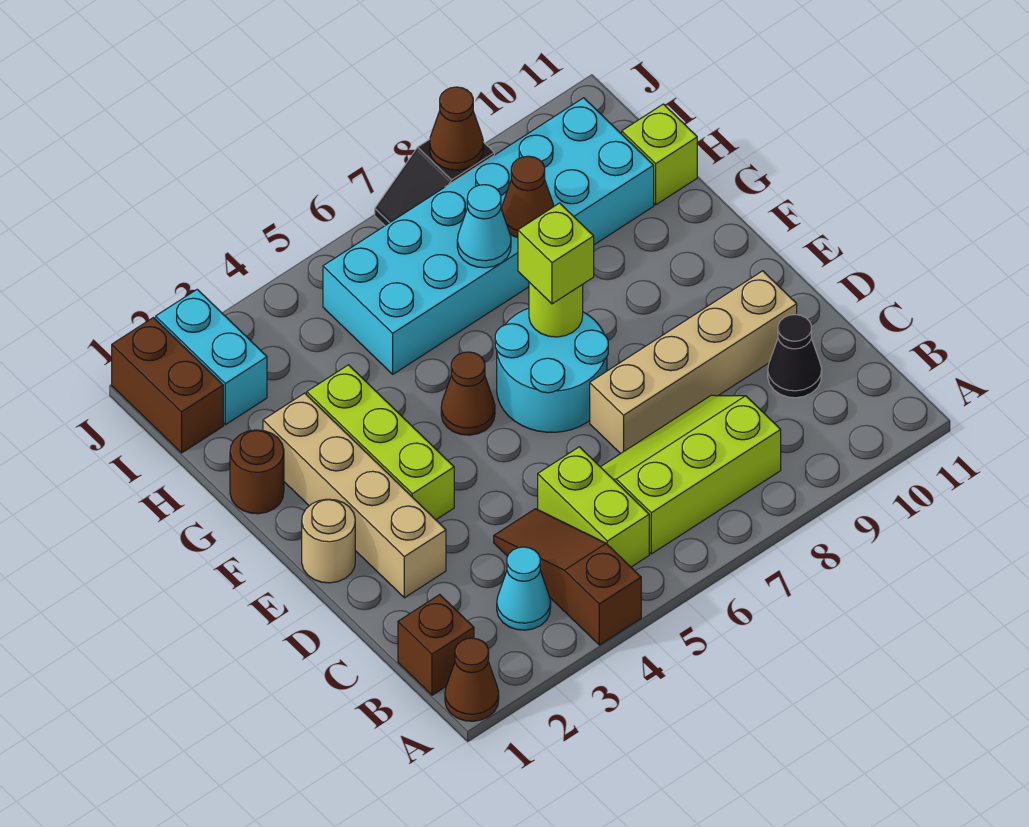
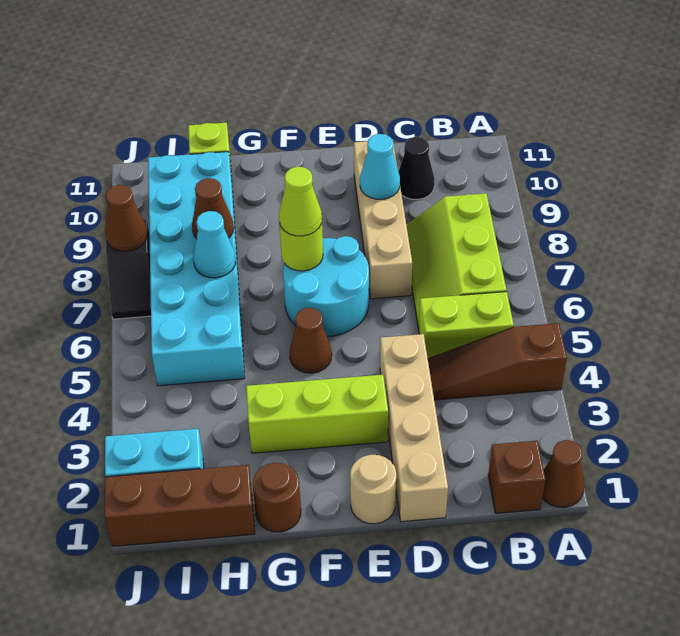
cyan cone B3 level 1 -> cyan cone D9 level 2
tan brick D2:G2 level 1 -> tan brick D1:D4 level 1
lime brick F7 level 3 -> lime cone F7 level 3
brown brick I1:J1 level 1 -> brown brick H1:J1 level 1

